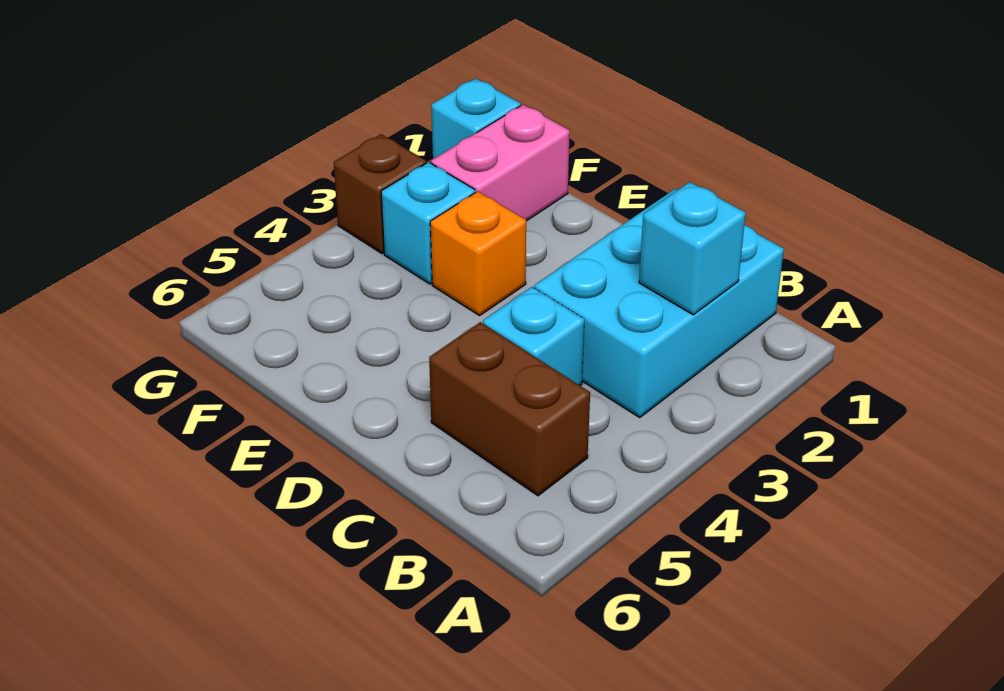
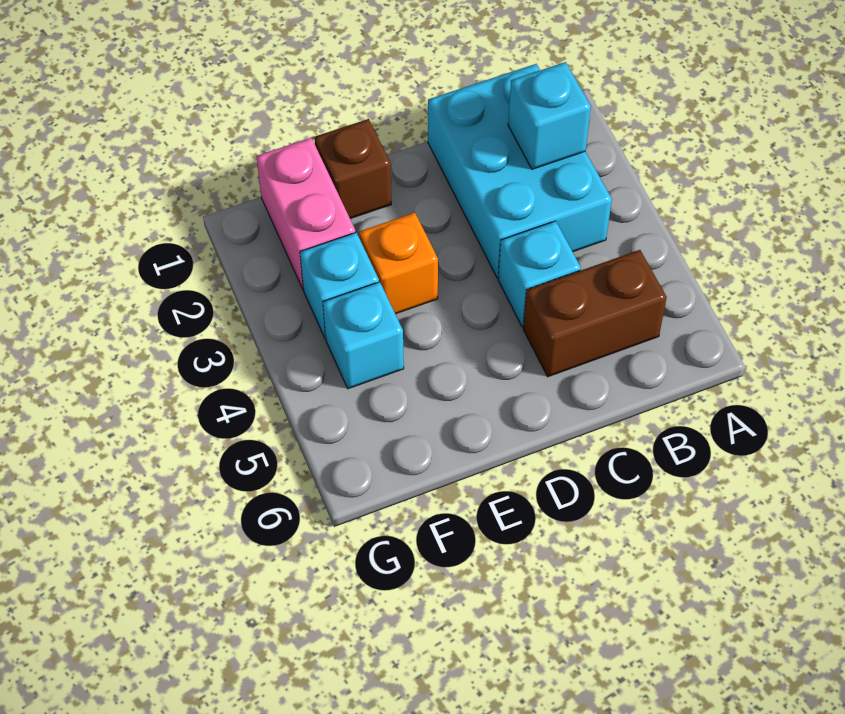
cyan brick G1 level 1 -> cyan brick F4 level 1
brown brick G3 level 1 -> brown brick E1 level 1

